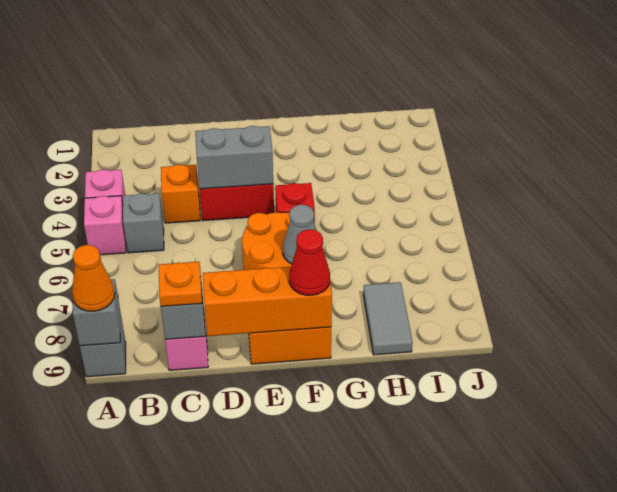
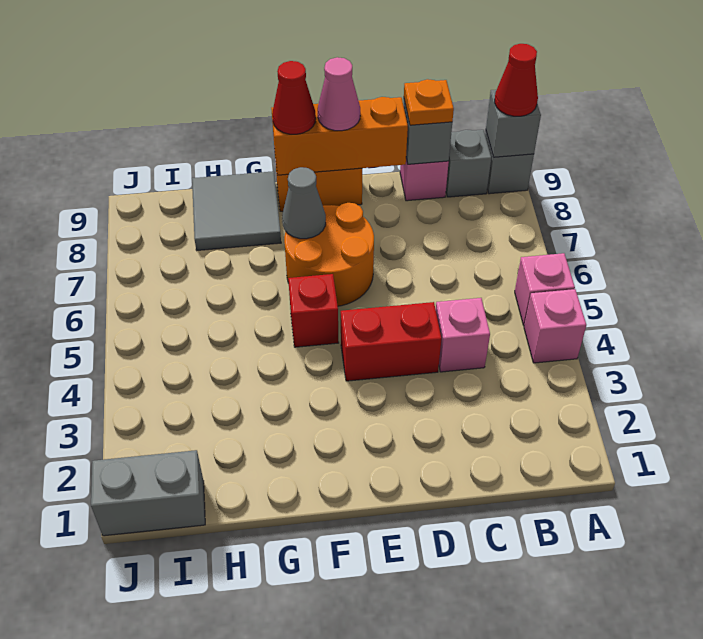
orange cone A9 level 3 -> red cone A9 level 3
grey brick B5 level 1 -> grey brick B9 level 1
orange brick C4 level 1 -> pink brick C4 level 1
grey brick D4:E4 level 2 -> grey brick I1:J1 level 1
none -> pink cone E9 level 3
grey tile H8:H9 level 1 -> grey tile G8:H9 level 1

